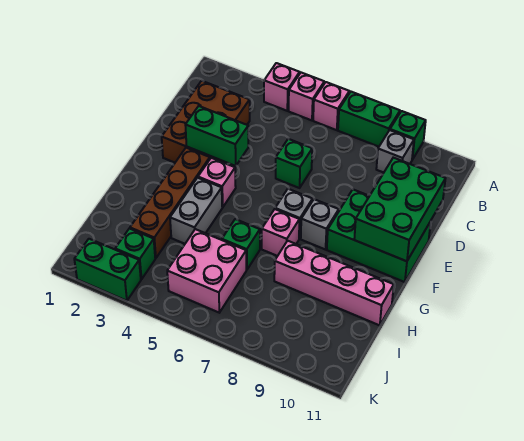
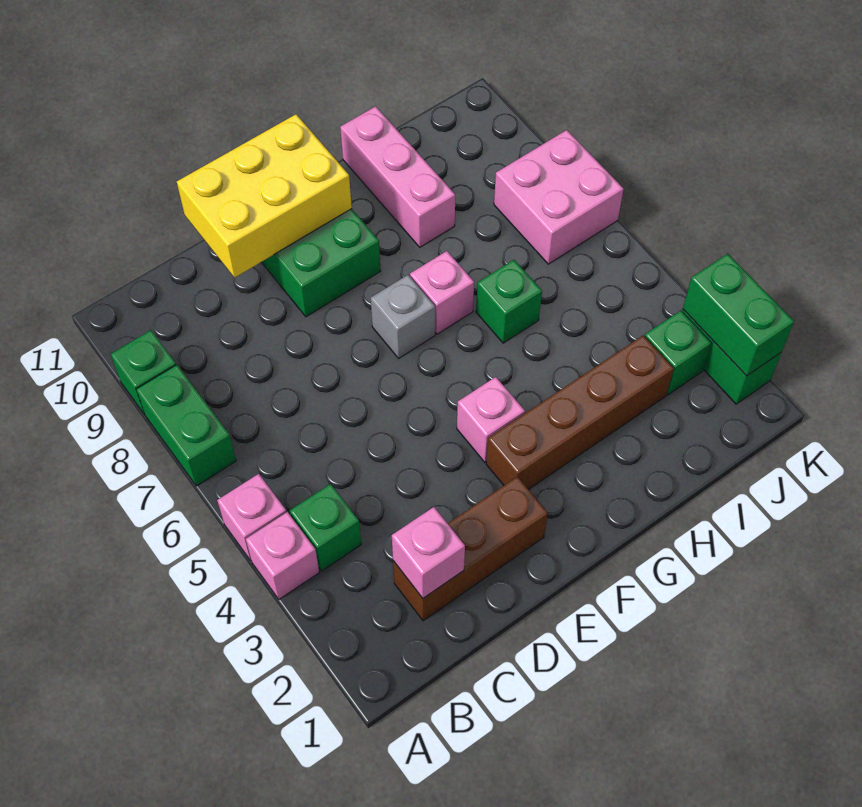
pink brick A6 level 1 -> pink brick C2 level 2
grey brick B9 level 1 -> none
brown brick C2:E3 level 1 -> brown brick C2:E2 level 1
green brick D6 level 1 -> green brick B4 level 1
green brick D10:F11 level 2 -> yellow brick D10:F11 level 2
green brick E3:E4 level 2 -> green brick K2:K3 level 2
grey brick F8 level 1 -> none
grey brick G4:H4 level 1 -> none
pink brick H8:H11 level 1 -> pink brick H9:H11 level 1
pink brick I5:J6 level 1 -> pink brick J7:K8 level 1

